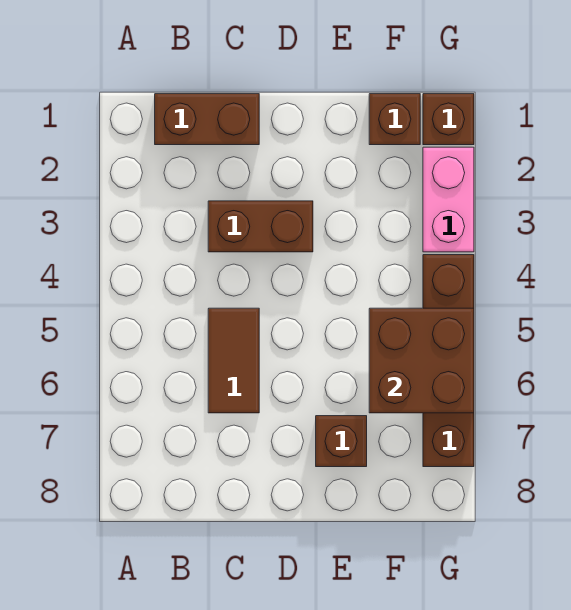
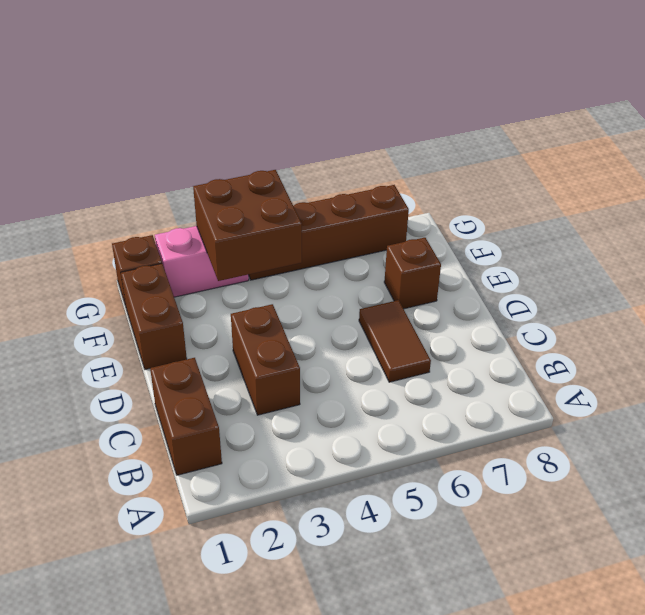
brown tile C5:C6 level 1 -> brown tile C6:D6 level 1
brown brick F1 level 1 -> brown brick E1:F1 level 1
brown brick F5:G6 level 2 -> brown brick F3:G4 level 2

